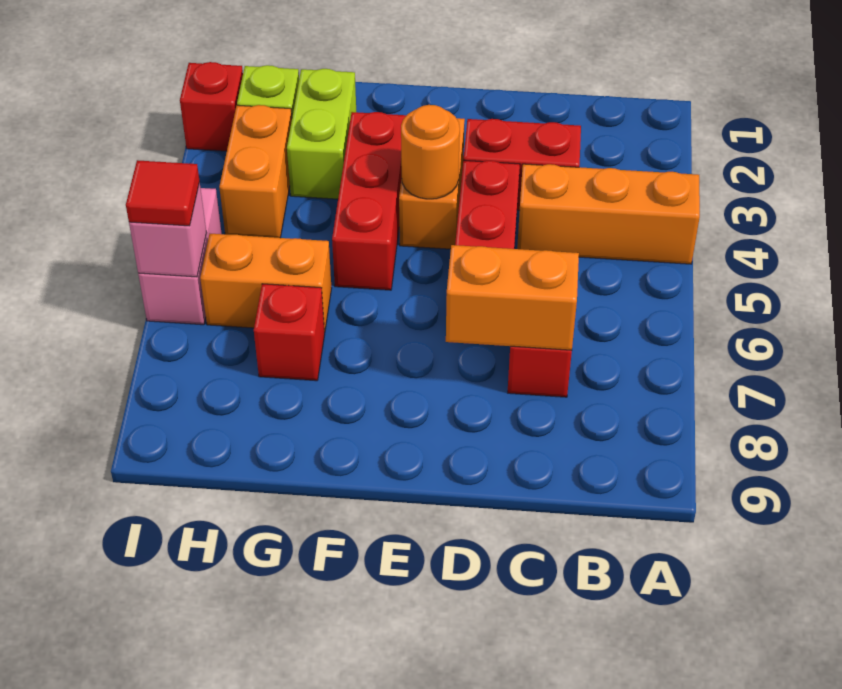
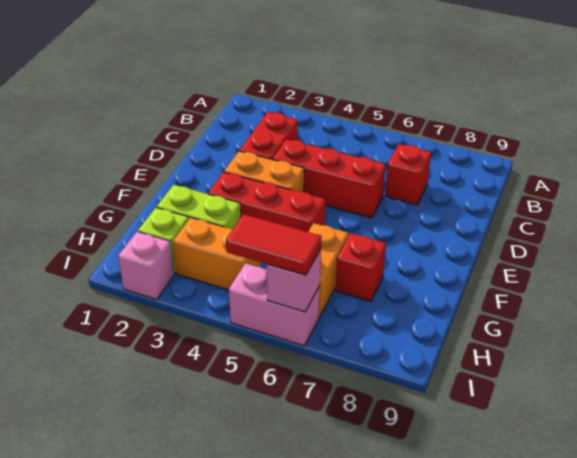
orange brick A4:C4 level 1 -> none
orange brick C7:D7 level 2 -> none
orange round brick E4 level 2 -> none
red brick I2 level 1 -> pink brick I2 level 1
red tile I6 level 3 -> red tile I5:I6 level 3

